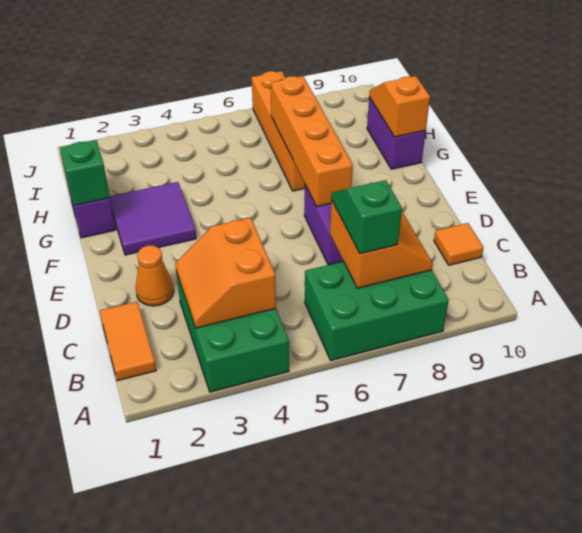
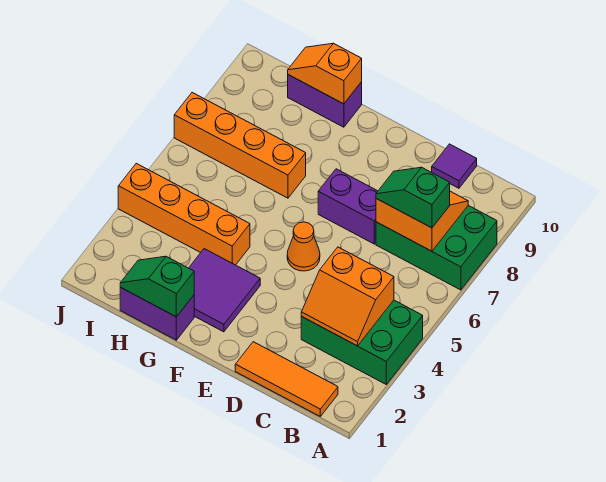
green brick A6:B8 level 1 -> green brick A7:C8 level 1
orange tile B1:C1 level 1 -> orange tile B1:D1 level 1
orange tile C10 level 1 -> purple tile C10 level 1
orange cone D2 level 1 -> orange cone E5 level 1
orange brick E7:H7 level 2 -> orange brick G4:J4 level 1

